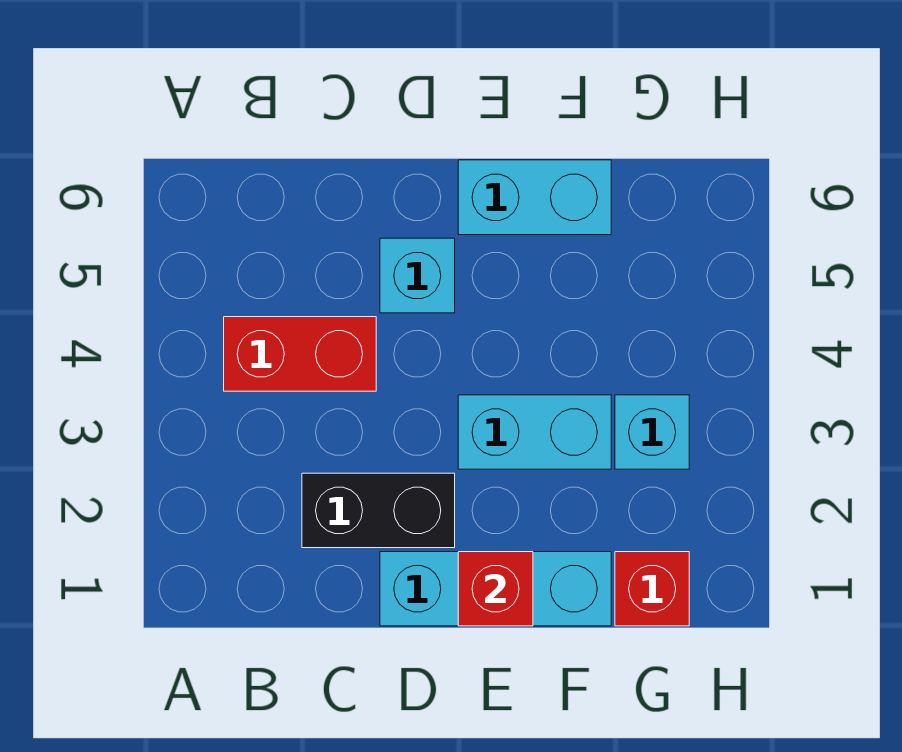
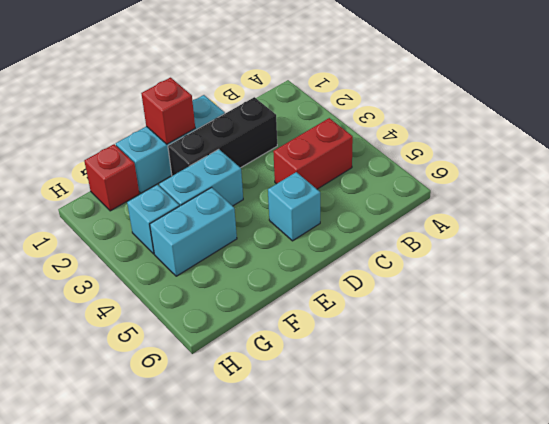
black brick C2:D2 level 1 -> black brick C2:E2 level 1
cyan brick E6:F6 level 1 -> cyan brick F4:G4 level 1

